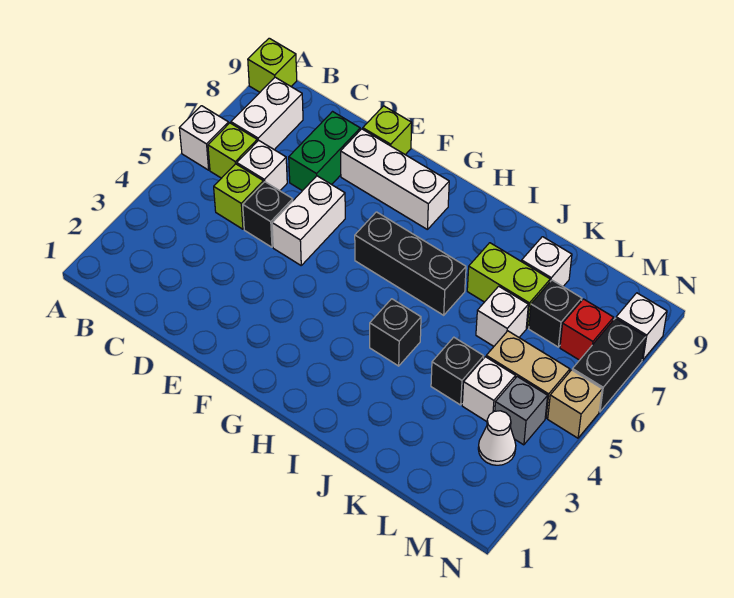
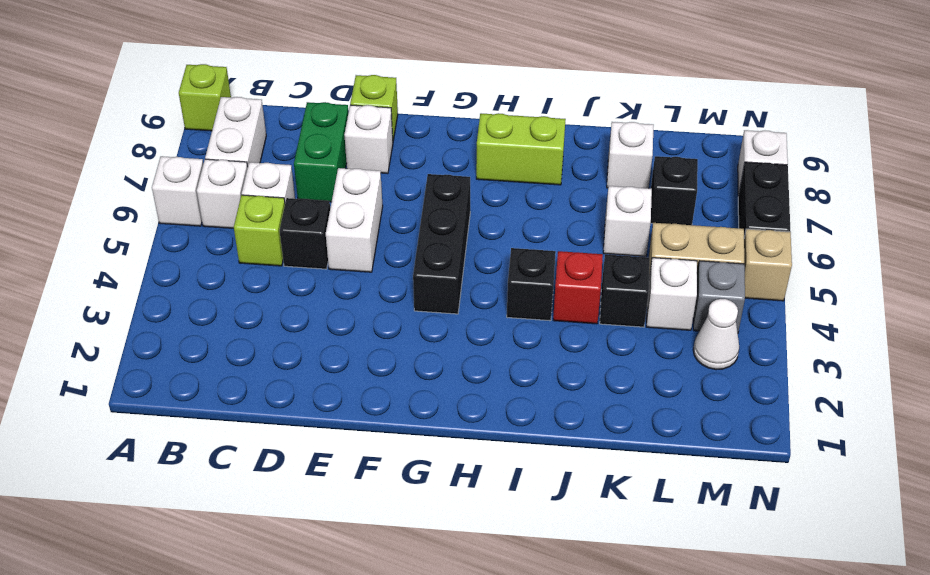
lime brick B6 level 1 -> white brick B6 level 1
white brick E8:G8 level 1 -> white brick E8 level 1
black brick G6:I6 level 1 -> black brick G4:G6 level 1
lime brick J7:K7 level 1 -> lime brick H8:I8 level 1
red brick M7 level 1 -> red brick J4 level 1

